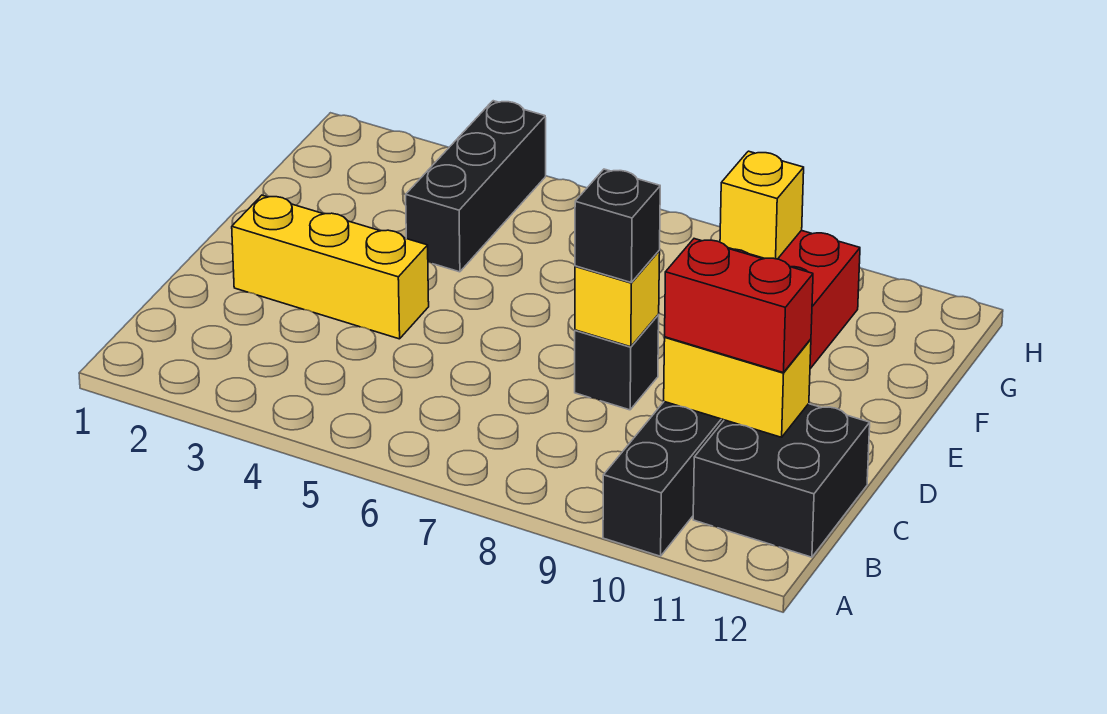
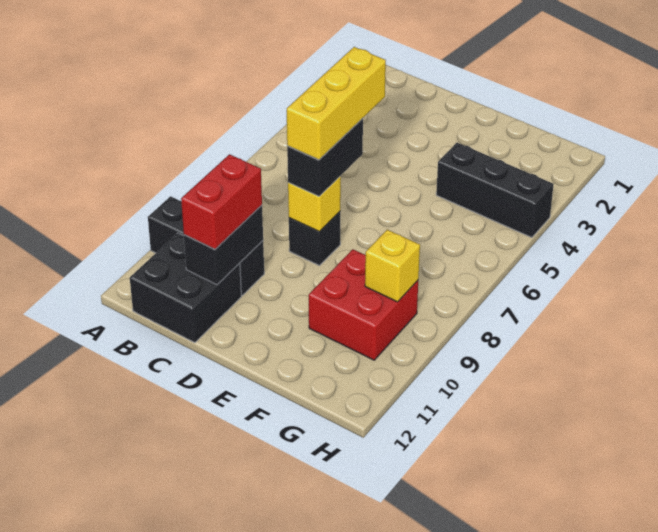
yellow brick C10:C11 level 2 -> black brick C10:C11 level 2
yellow brick D2:D4 level 1 -> yellow brick D6:D8 level 4
black brick D8 level 3 -> black brick D7:D8 level 3

